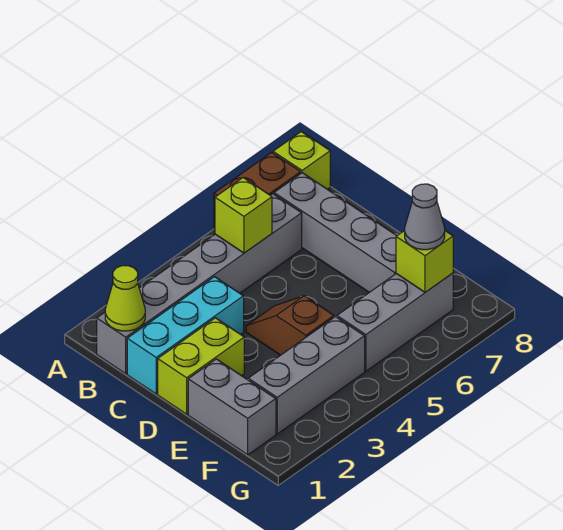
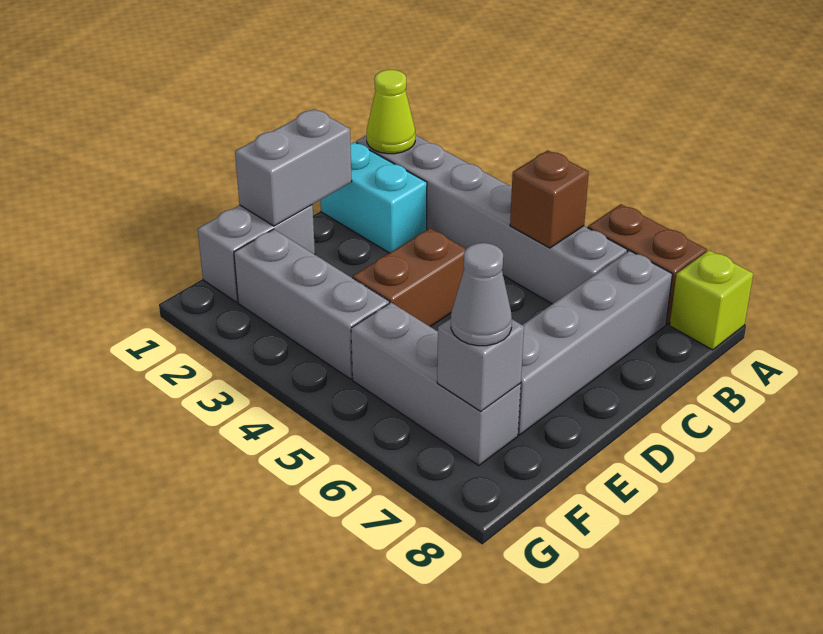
lime brick B5 level 2 -> brown brick B5 level 2
cyan brick C1:C3 level 1 -> cyan brick C1:C2 level 1
lime brick D1:D2 level 1 -> none
none -> grey brick D1:E1 level 2
brown slope D4:E4 level 1 top E -> brown brick D4:E4 level 1
lime brick F7 level 2 -> grey brick F7 level 2

